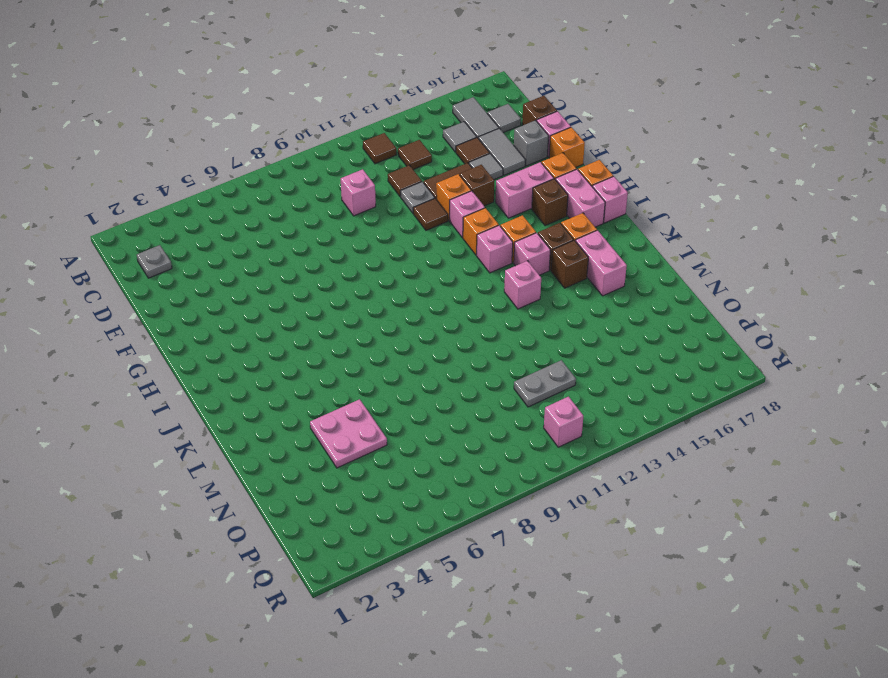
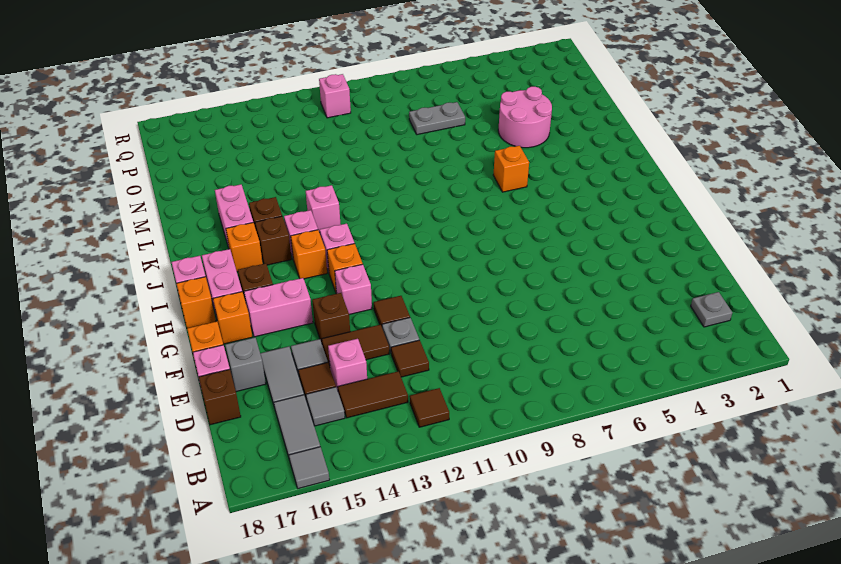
brown tile C13 level 1 -> brown tile C13:C14 level 1
grey tile C17 level 1 -> grey tile A16 level 1
pink brick D10 level 1 -> pink brick D14 level 1
orange brick F13 level 1 -> orange brick K6 level 1
pink plate M4:N5 level 1 -> pink round brick M4:N5 level 1
grey plate O11:O12 level 1 -> grey plate O7:O8 level 1

